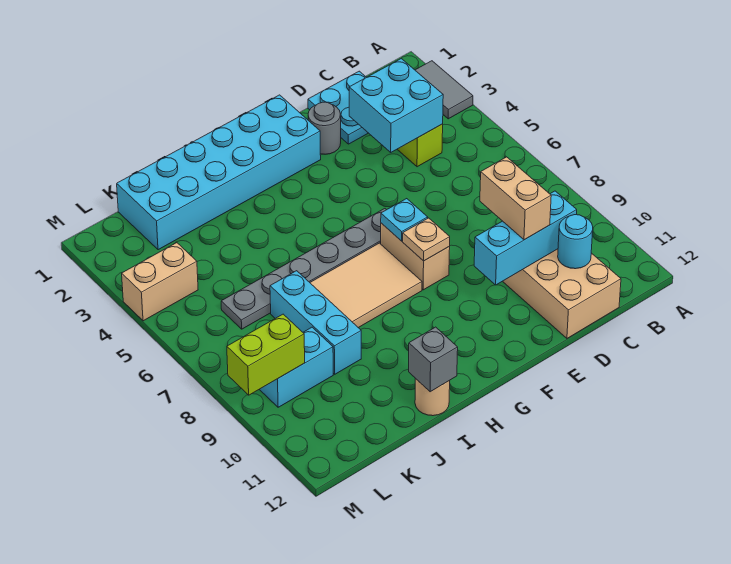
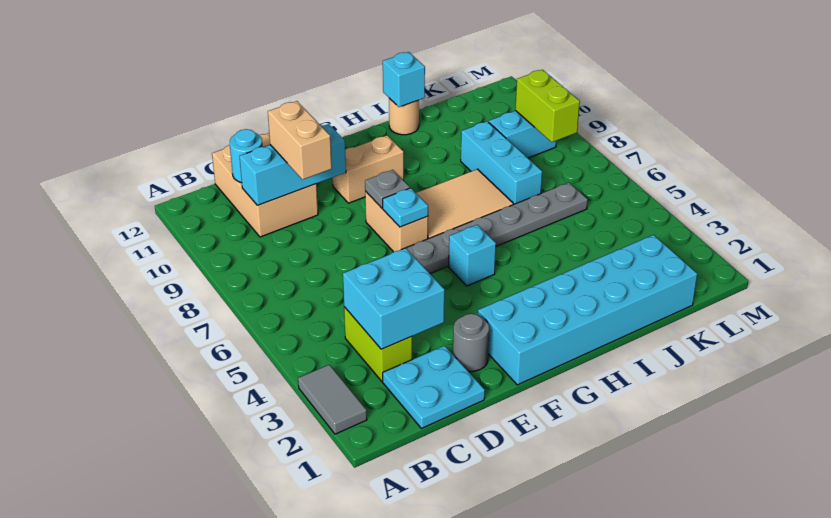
tan plate F8 level 2 -> grey plate F8 level 2
none -> cyan brick G5 level 1
grey brick I12 level 2 -> cyan brick I12 level 2
tan brick L4:M4 level 1 -> tan brick F10:G10 level 1
lime brick L9:M9 level 2 -> lime brick L8:L9 level 2

